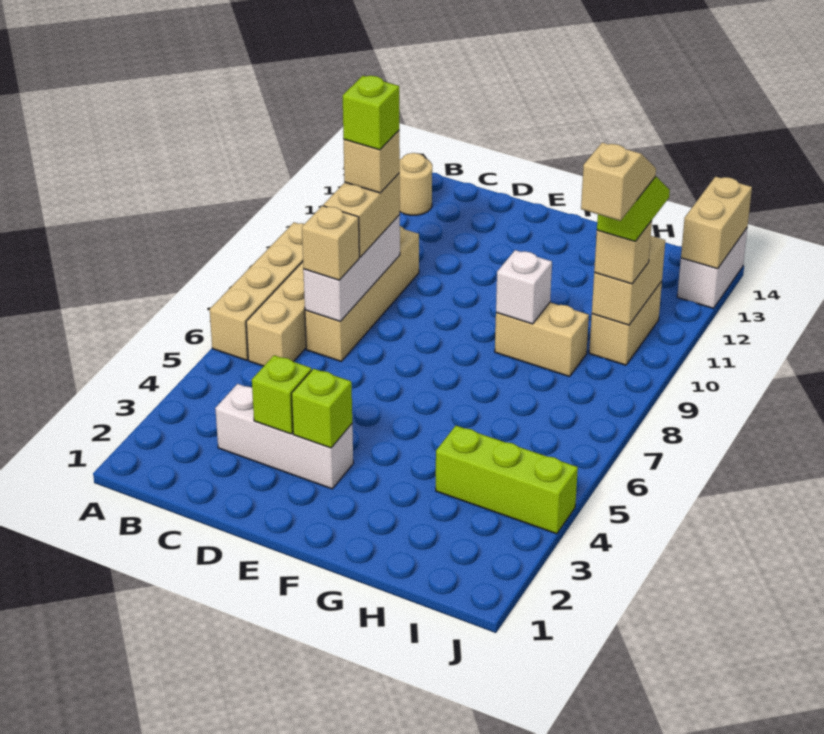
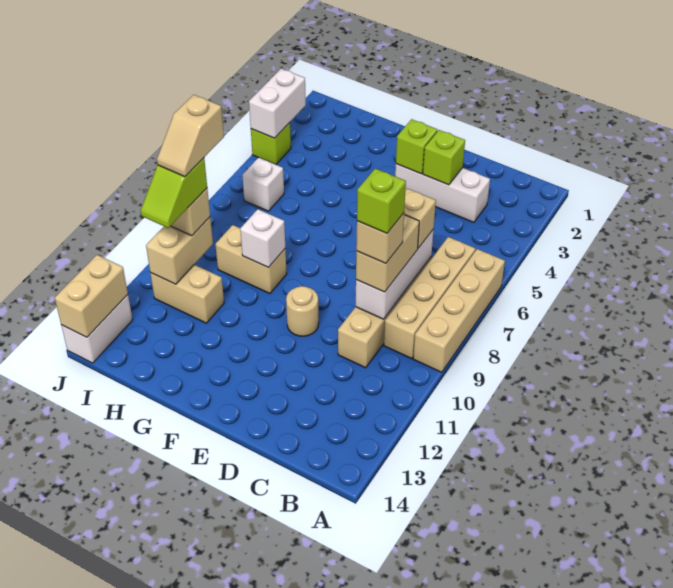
tan round brick B13 level 1 -> tan round brick E10 level 1
lime brick H4:J4 level 1 -> lime brick J4 level 1
none -> white brick I6 level 1
tan brick I10:I11 level 1 -> tan brick H11:I11 level 1
none -> white brick J3:J4 level 2

